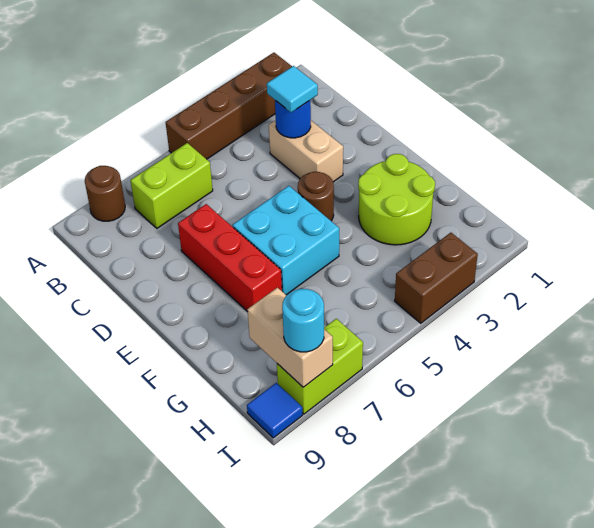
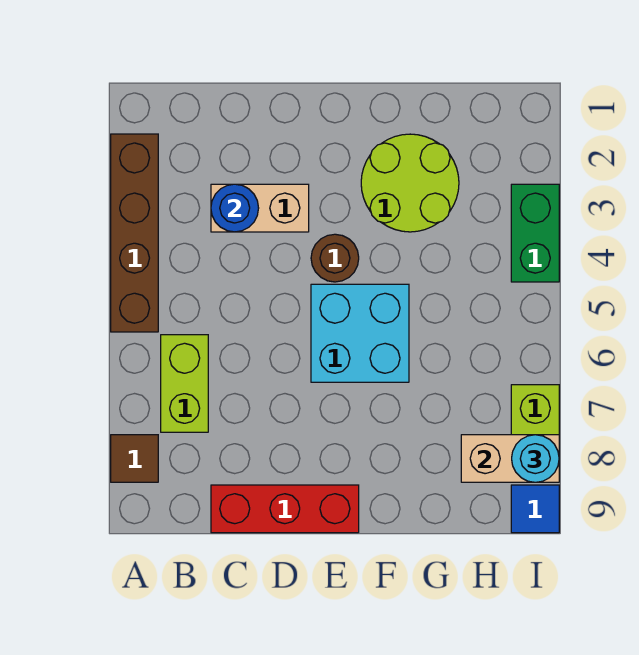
brown round brick A8 level 1 -> brown tile A8 level 1
cyan tile C3 level 3 -> none
red brick D7:F7 level 1 -> red brick C9:E9 level 1
brown brick I3:I4 level 1 -> green brick I3:I4 level 1

